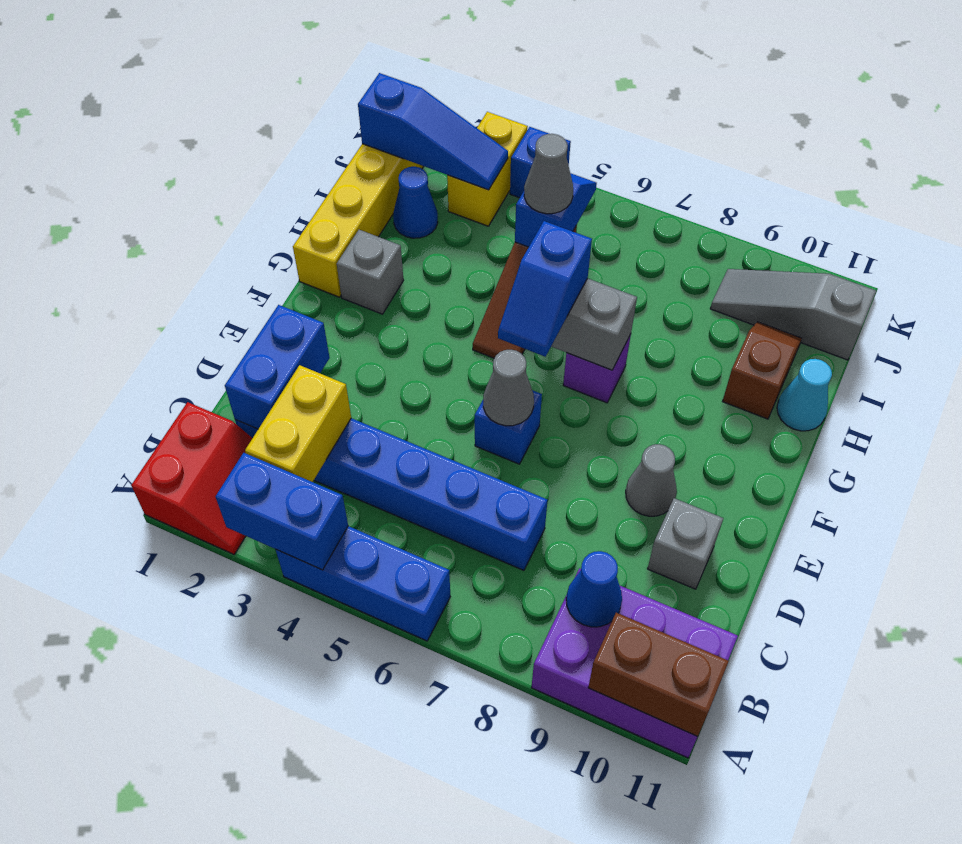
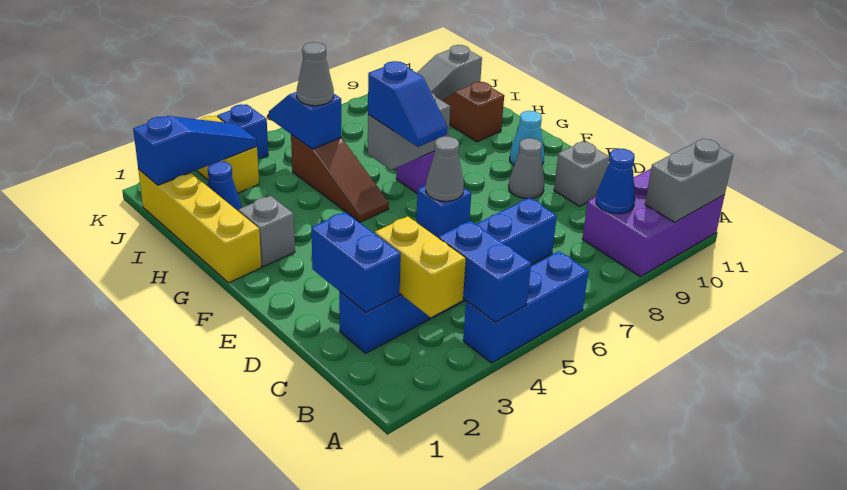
red slope A1:B2 level 1 top 1 -> none
blue brick A3:A4 level 2 -> blue brick A4:B4 level 2
brown brick A10:A11 level 2 -> grey brick A10:A11 level 2
cyan cone H11 level 1 -> cyan cone F10 level 1

